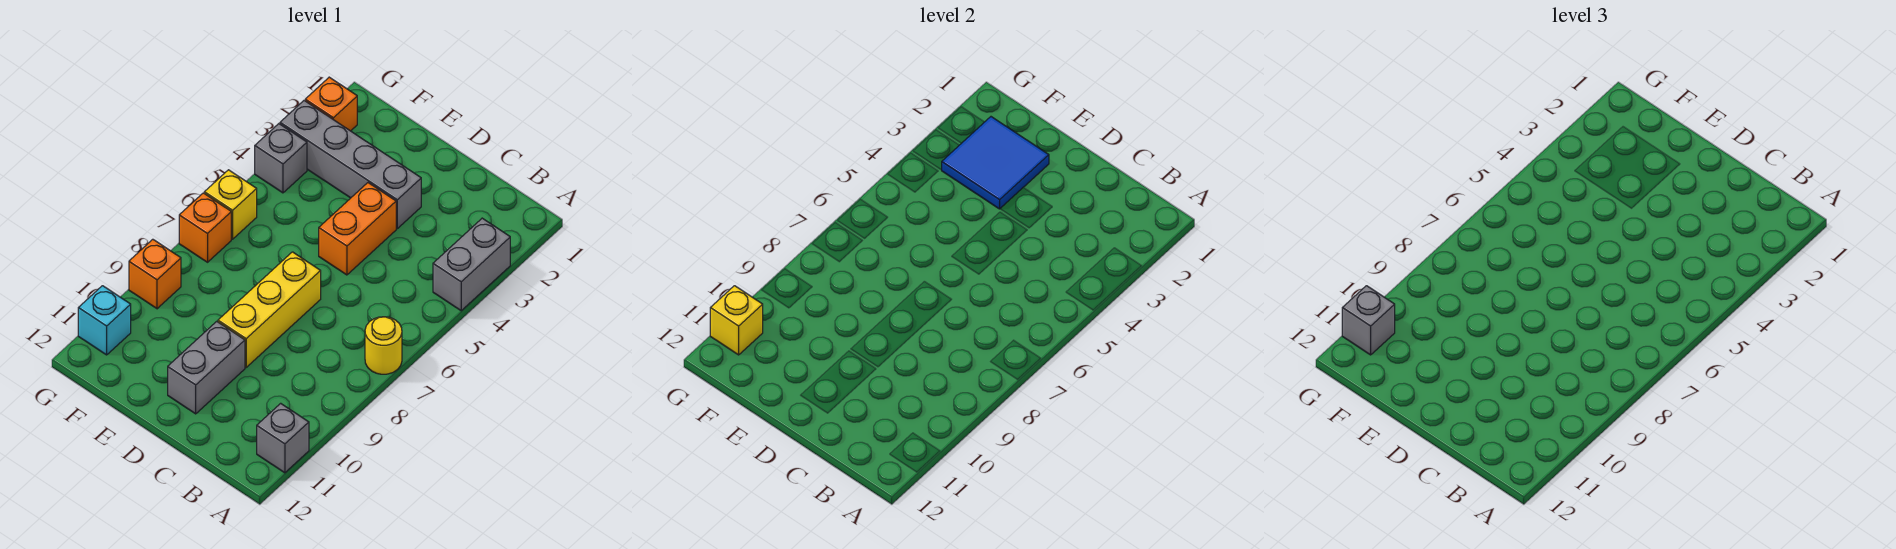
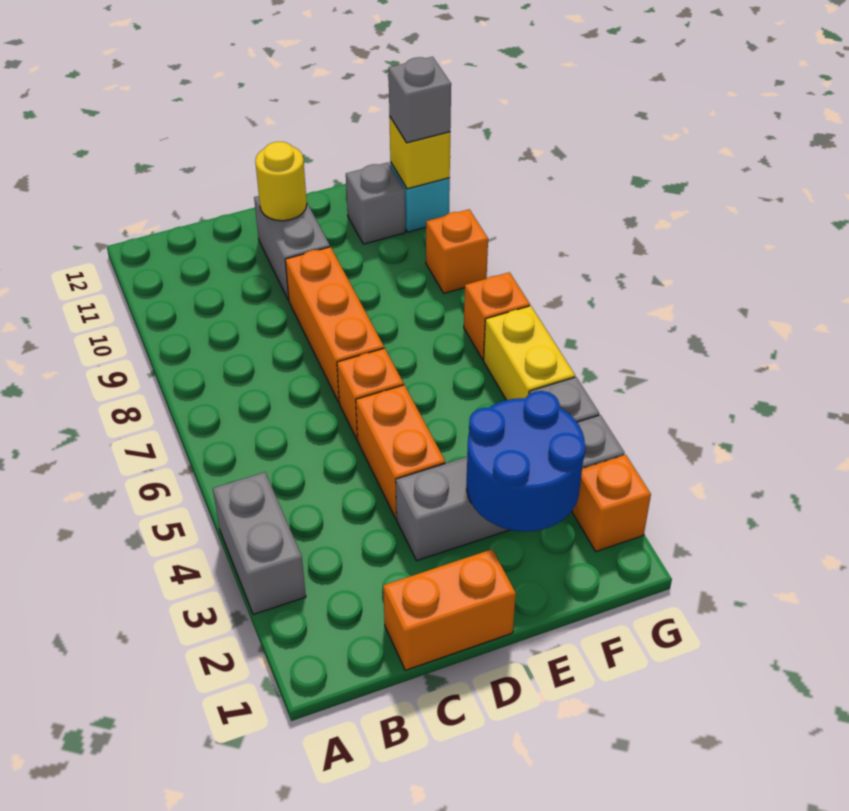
yellow round brick A7 level 1 -> yellow round brick D11 level 2
grey brick A11 level 1 -> grey brick F11 level 1
none -> orange brick C1:D1 level 1
none -> orange brick D6 level 1
yellow brick D7:D9 level 1 -> orange brick D7:D9 level 1
blue tile E2:F3 level 2 -> blue round brick E2:F3 level 2
yellow brick G6 level 1 -> yellow brick G5:G6 level 1

